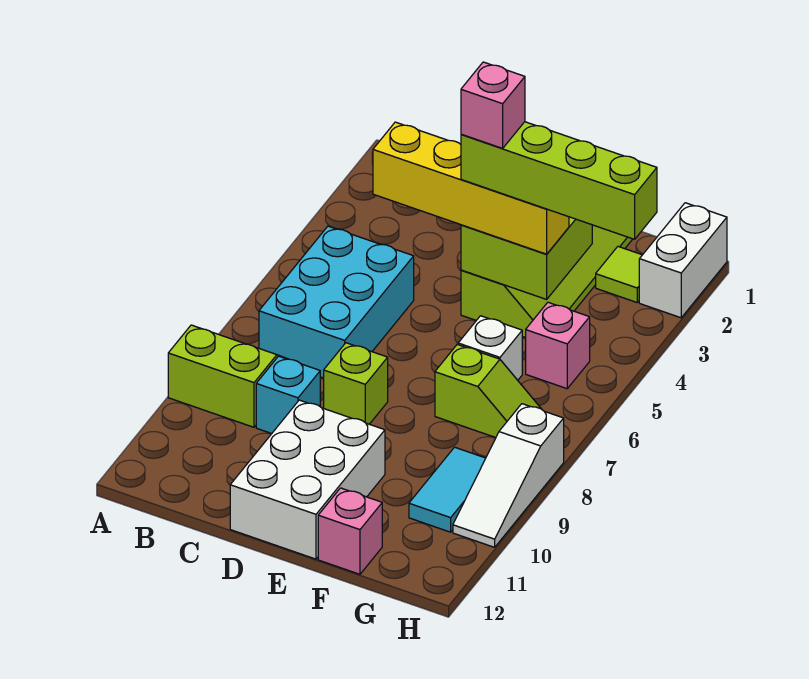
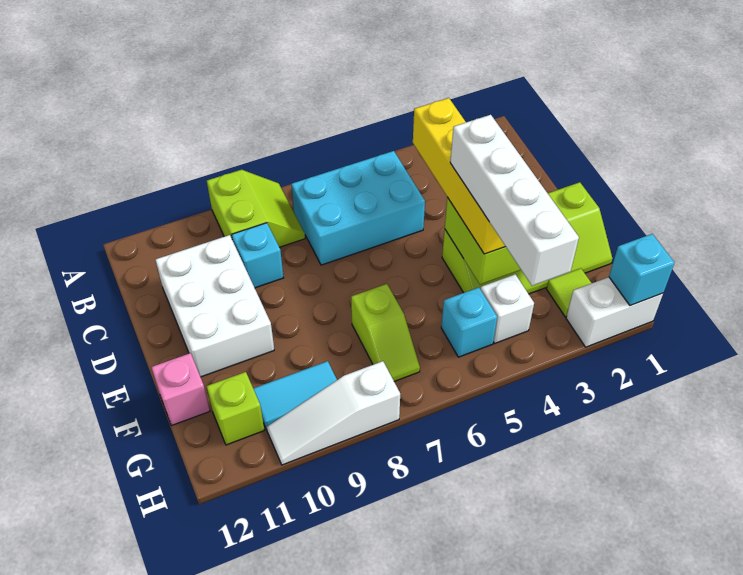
lime brick D8 level 1 -> lime brick G11 level 1
white brick D10:E12 level 1 -> white brick C10:E11 level 1
lime brick E4:H4 level 4 -> white brick E4:H4 level 4
pink brick E4 level 5 -> none
white brick F6 level 1 -> white brick G4 level 1
pink brick G5 level 1 -> cyan brick G5 level 1
none -> cyan brick H1 level 2

